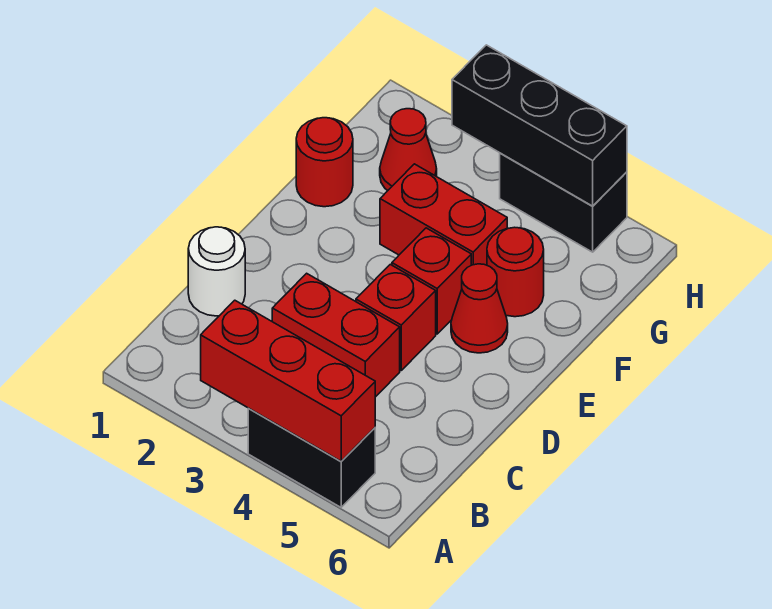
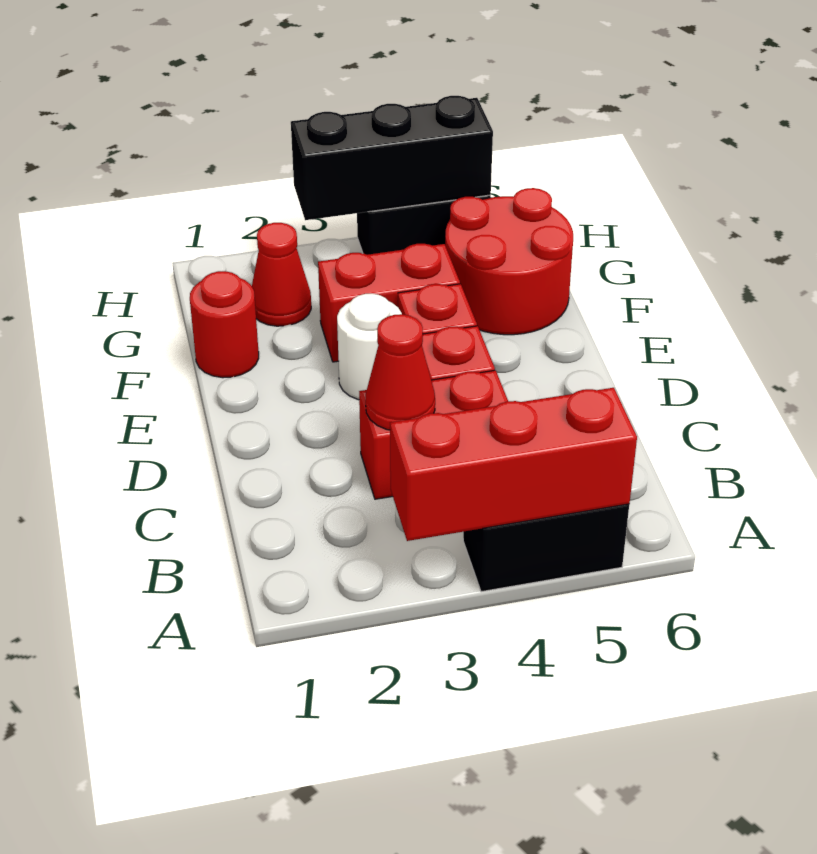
white round brick C1 level 1 -> white round brick E3 level 1
red cone E5 level 1 -> red cone C3 level 2
red round brick F5 level 1 -> red round brick F5:G6 level 1

